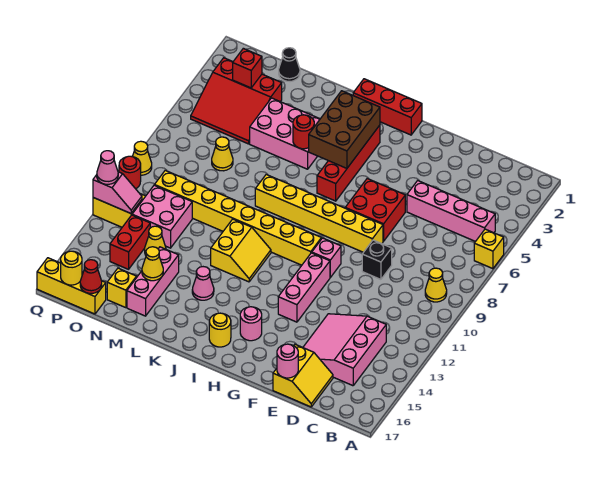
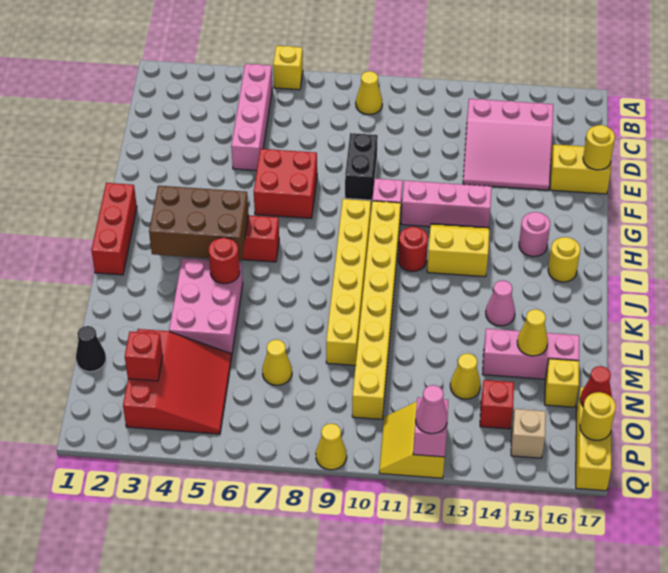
black brick E9 level 1 -> black brick E9:F9 level 1
pink round brick E17 level 2 -> yellow round brick E17 level 2
yellow brick F8:K8 level 1 -> yellow brick H9:M9 level 1
yellow slope J11:K12 level 1 top K -> yellow slope H12:I13 level 1 top I
pink brick N11:O12 level 1 -> none
red brick O13:O14 level 1 -> red brick O14 level 1
none -> tan brick P15 level 1
red round brick Q10 level 1 -> red round brick I11 level 1

